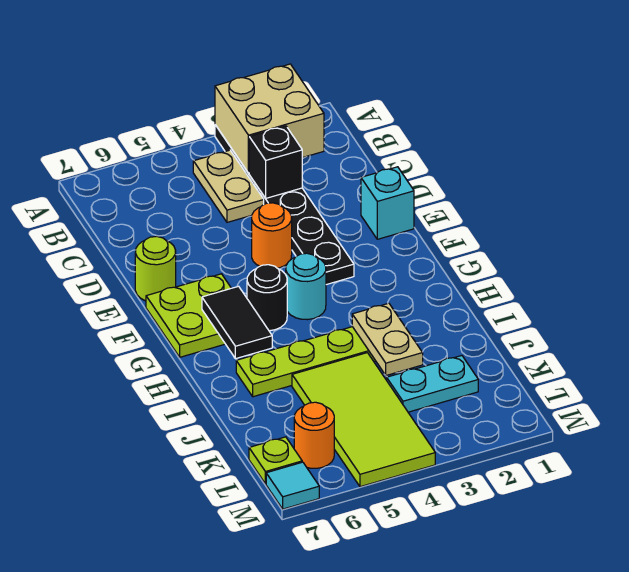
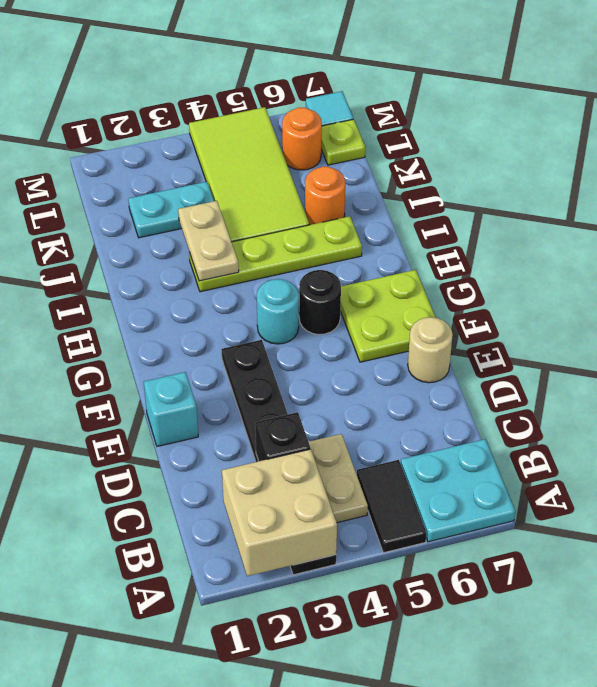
none -> cyan plate A6:B7 level 1
orange round brick E4 level 1 -> orange round brick J6 level 1
lime round brick E7 level 1 -> tan round brick E7 level 1
black tile G6:H6 level 2 -> black tile A5:B5 level 1

